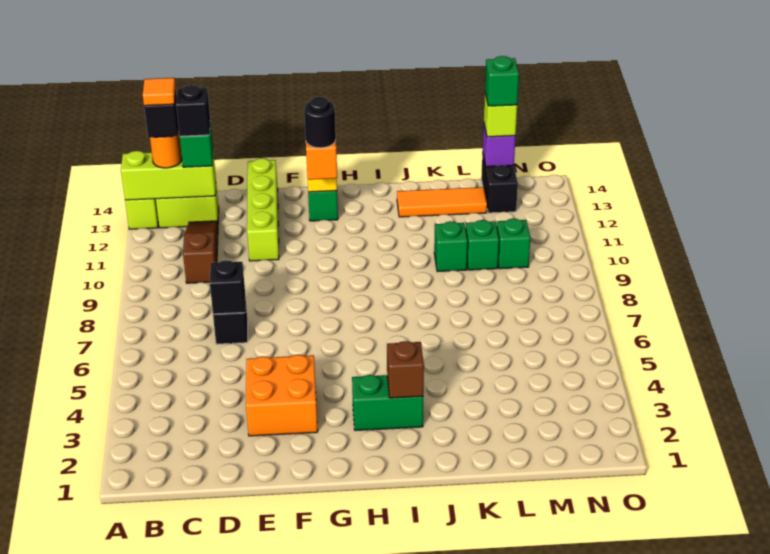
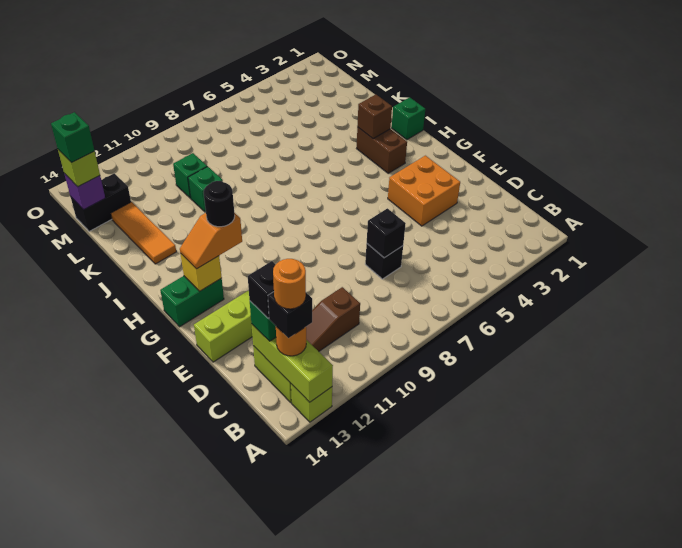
orange tile B13 level 5 -> orange round brick B13 level 5
green brick H3:I3 level 1 -> brown brick H3:I3 level 1
green brick M10 level 1 -> green brick I1 level 1

